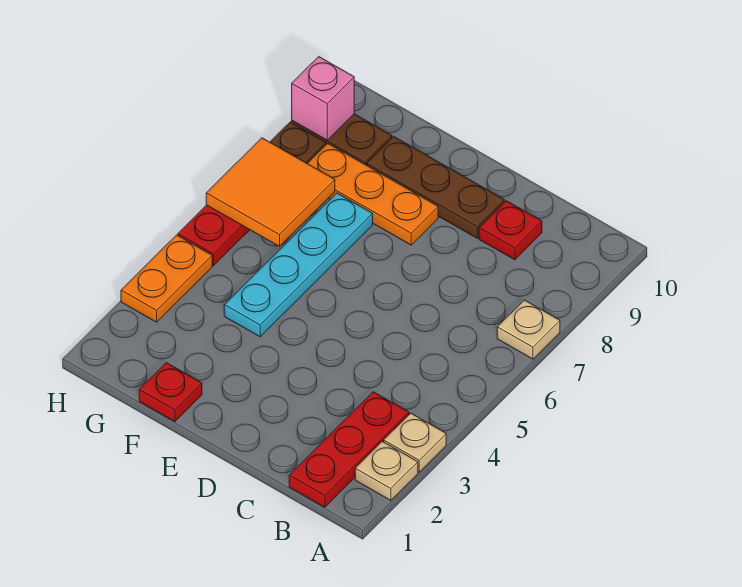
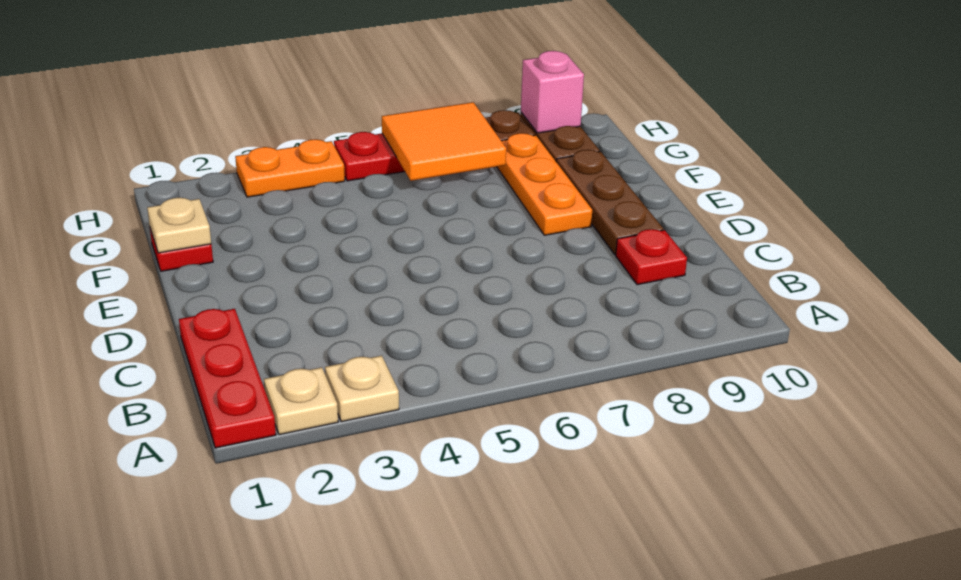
tan plate A7 level 1 -> tan plate F1 level 2
red plate B1:B3 level 1 -> red plate A1:C1 level 1
cyan plate F4:F7 level 1 -> none

